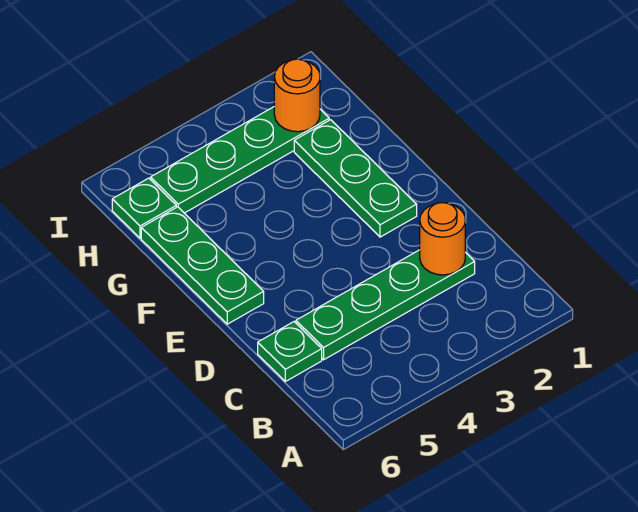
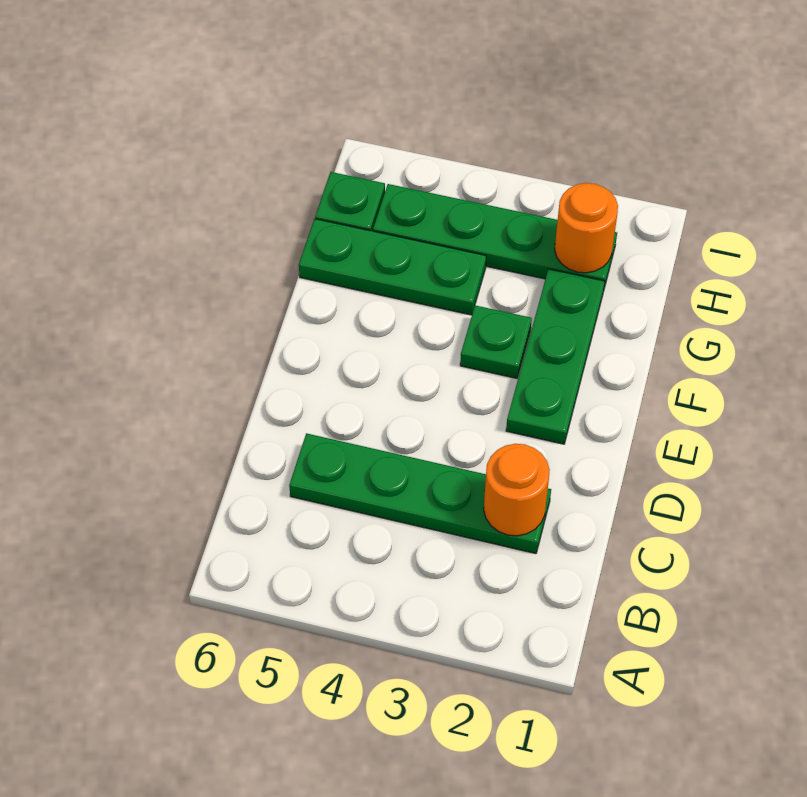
green plate C6 level 1 -> green plate F3 level 1
green plate E6:G6 level 1 -> green plate G4:G6 level 1

